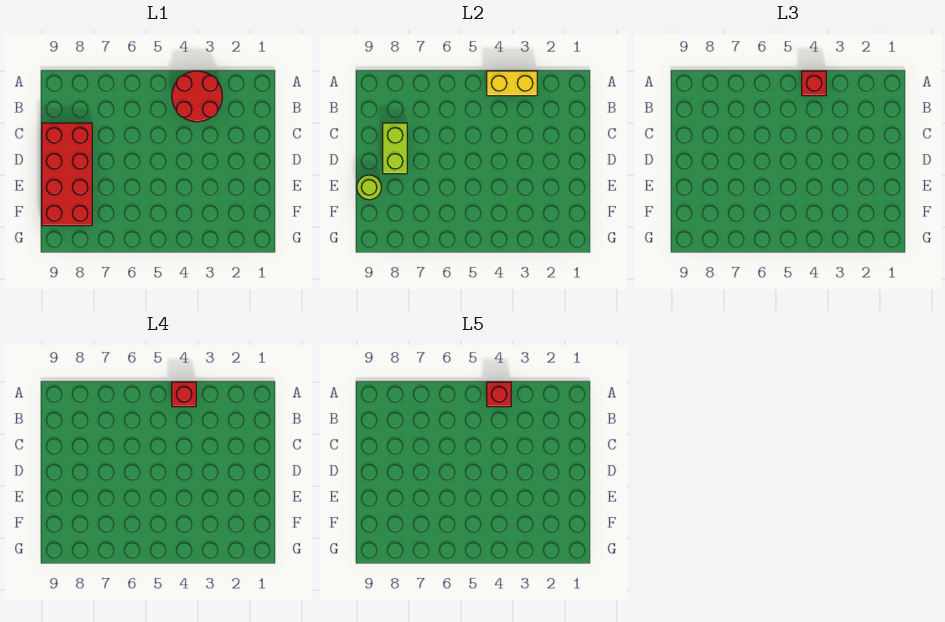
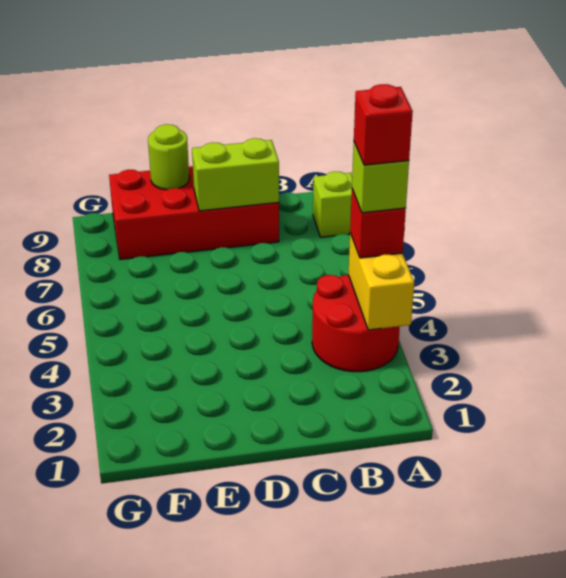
red brick A4 level 4 -> lime brick A4 level 4
none -> lime brick A8 level 1

